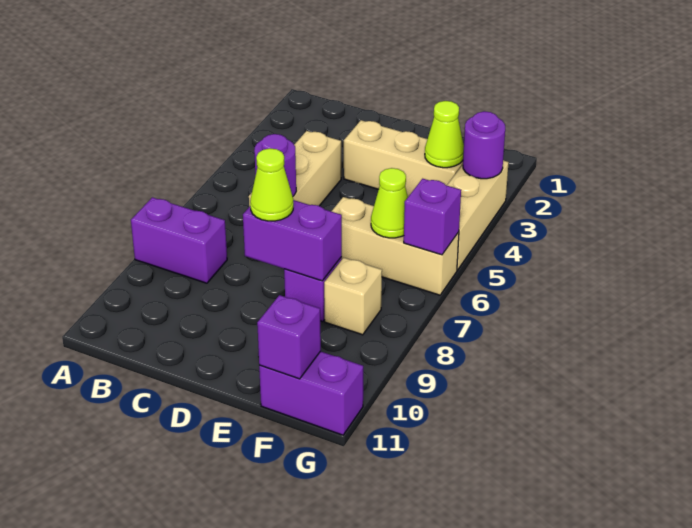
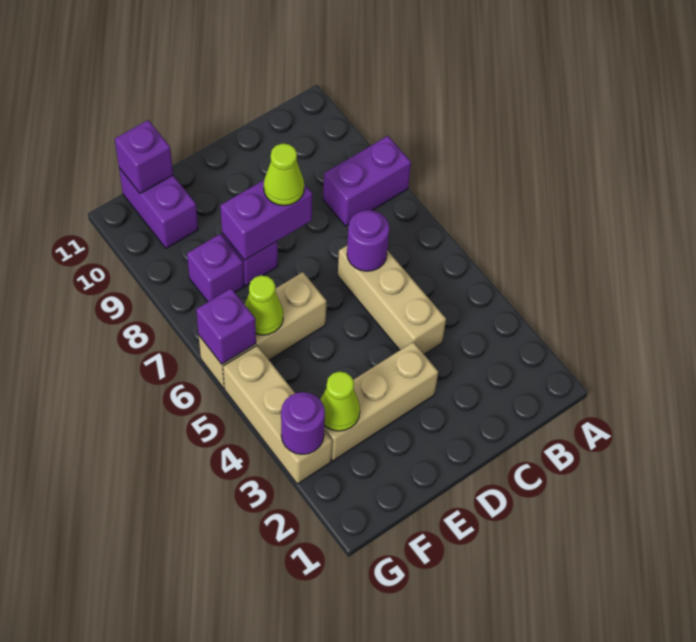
tan brick F8 level 1 -> purple brick F8 level 1
purple brick F11:G11 level 1 -> purple brick F10:F11 level 1

